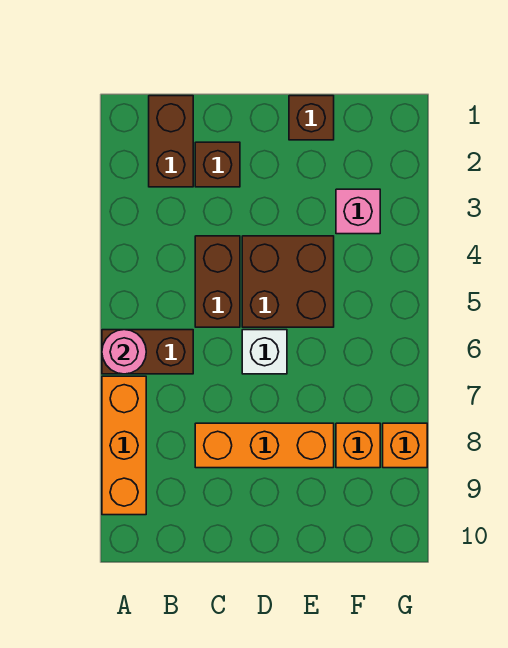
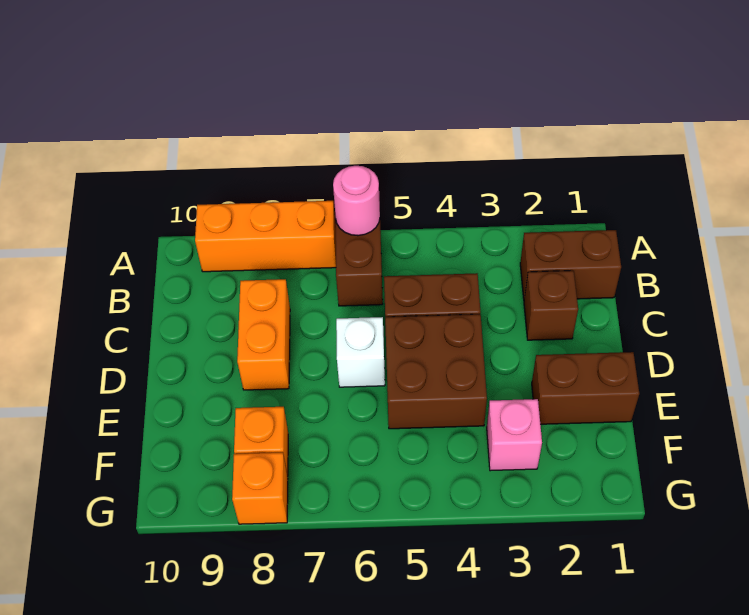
orange brick C8:E8 level 1 -> orange brick C8:D8 level 1
brown brick E1 level 1 -> brown brick E1:E2 level 1

